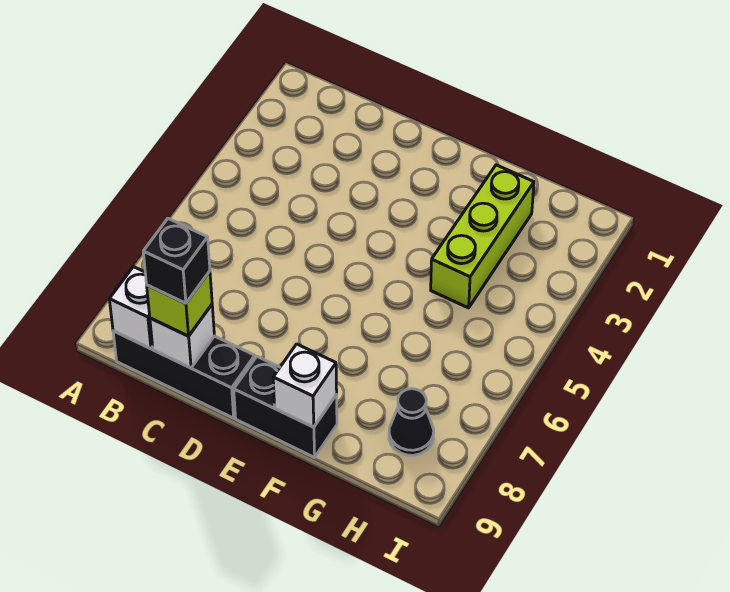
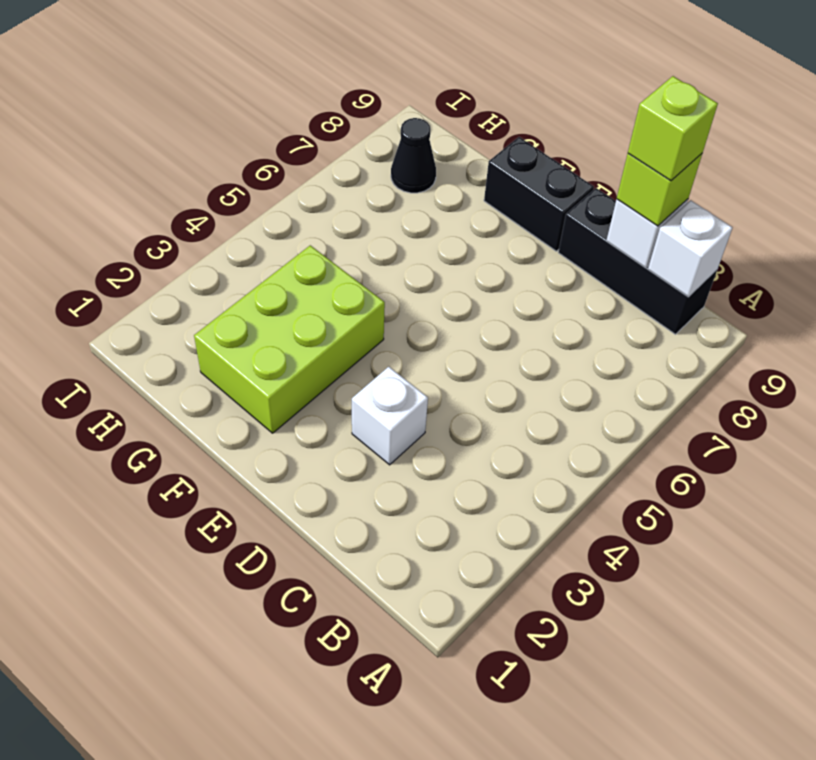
black brick C9 level 4 -> lime brick C9 level 4
white brick F9 level 2 -> white brick D3 level 1
lime brick G2:G4 level 1 -> lime brick F2:G4 level 1

